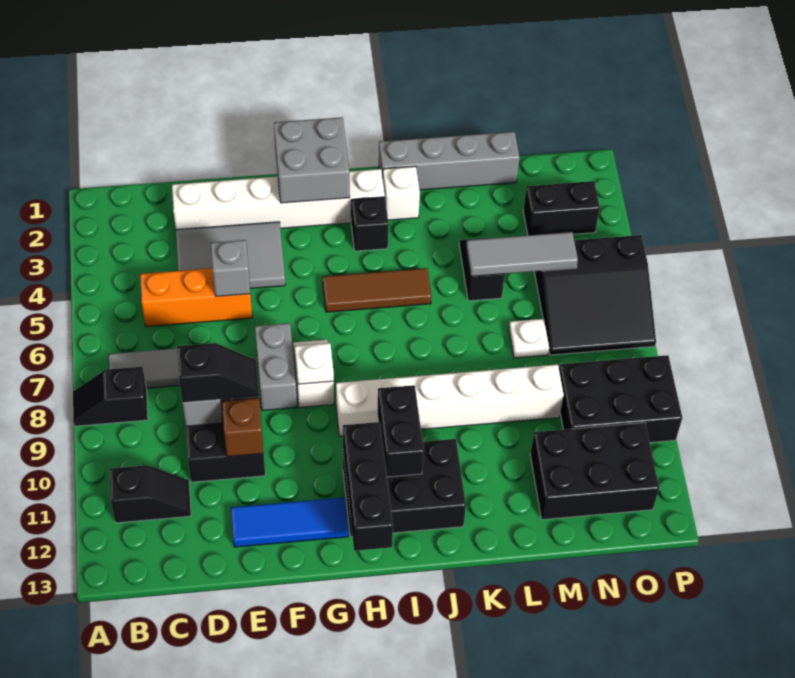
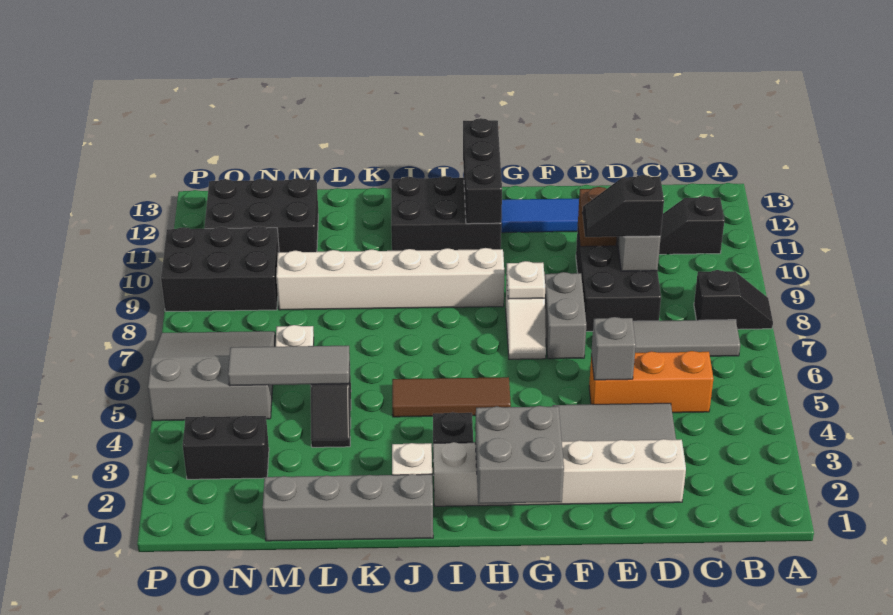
black brick I10:I11 level 2 -> none
black slope N5:P7 level 1 top 5 -> grey slope N5:P7 level 1 top 5

